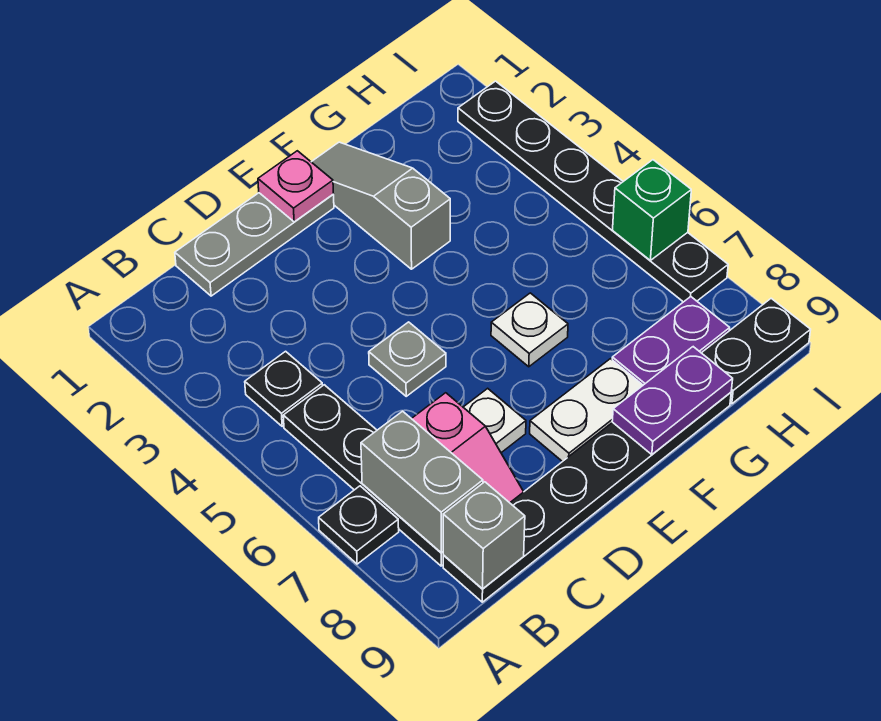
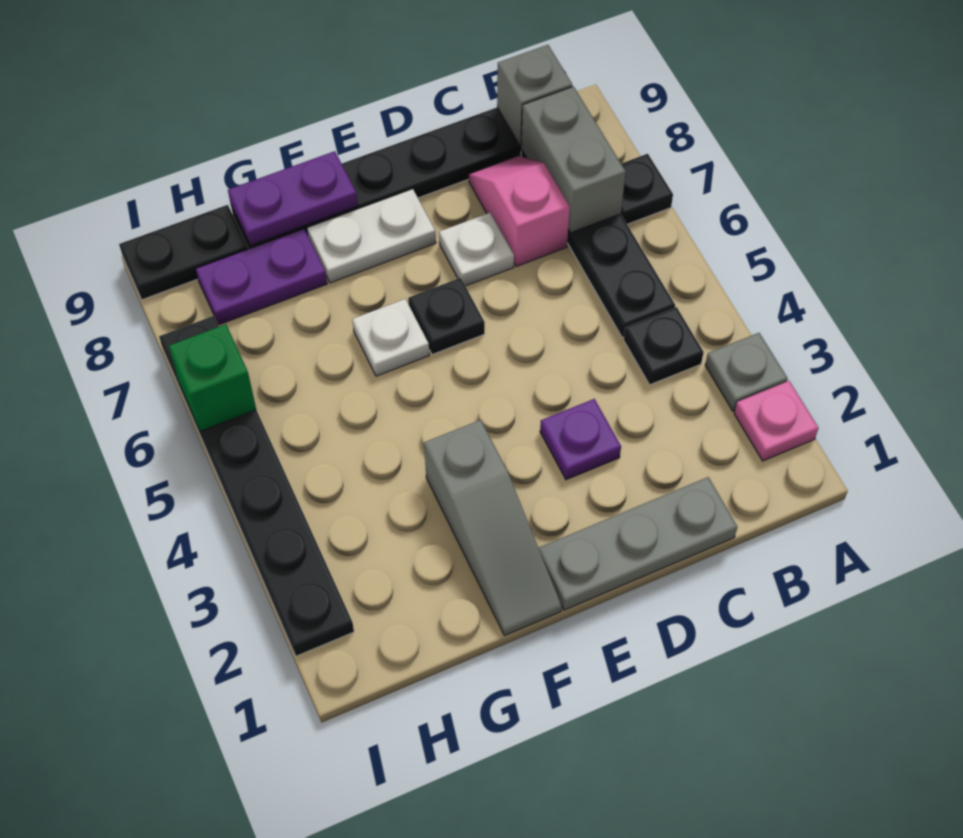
none -> purple plate D3 level 1
grey plate D5 level 1 -> grey plate A3 level 1
pink plate E1 level 2 -> pink plate A2 level 1
none -> black plate E6 level 1

